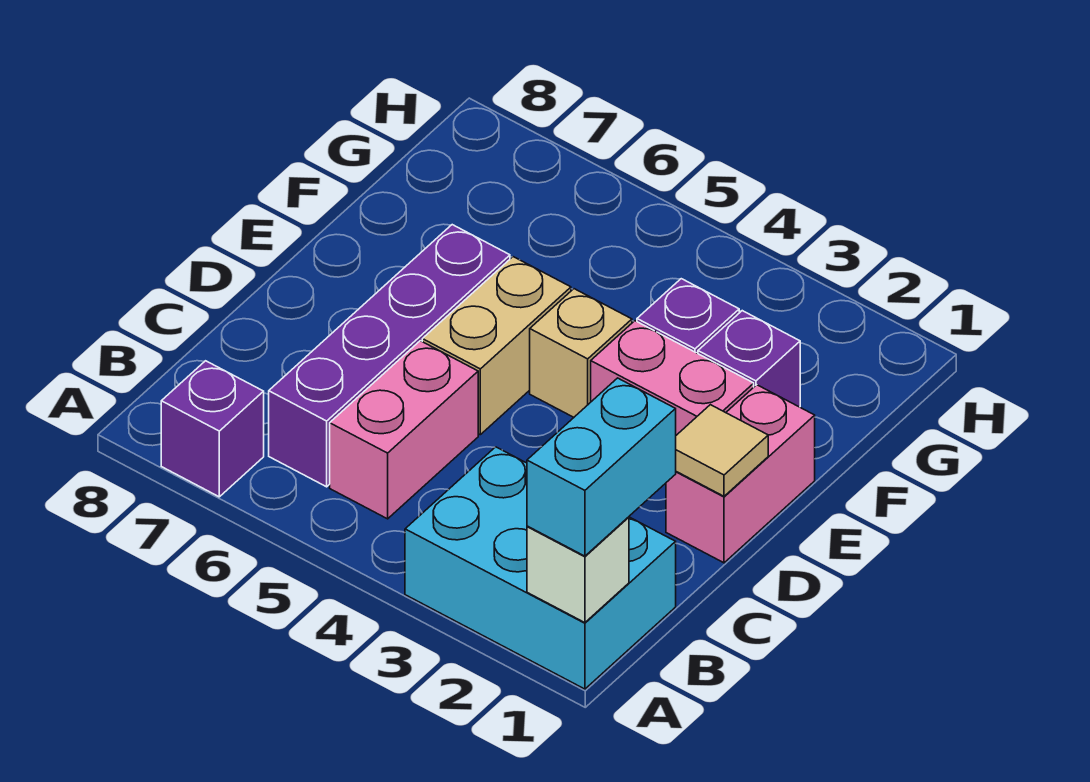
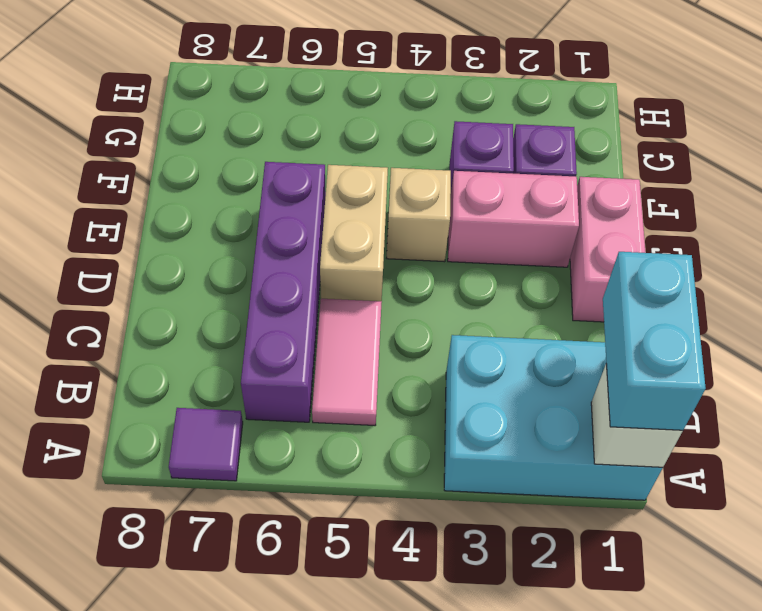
purple brick A7 level 1 -> purple tile A7 level 1
pink brick B5:C5 level 1 -> pink tile B5:C5 level 1
tan tile D1 level 2 -> none

